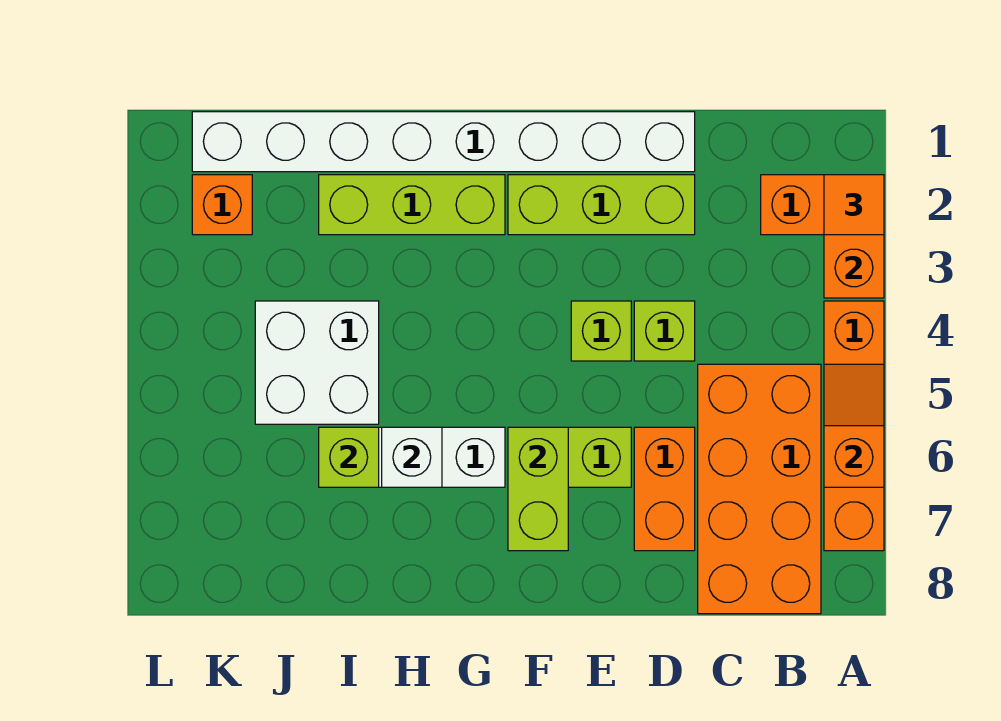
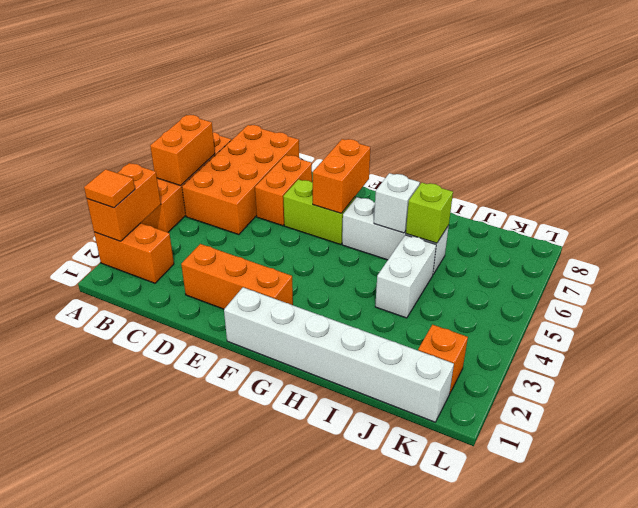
orange slope A5:A6 level 2 top 6 -> orange brick A5:A6 level 2
white brick D1:K1 level 1 -> white brick F1:K1 level 1
lime brick D2:F2 level 1 -> orange brick D2:F2 level 1
lime brick D4 level 1 -> none
lime brick E4 level 1 -> none
lime brick F6:F7 level 2 -> orange brick F6:F7 level 2
lime brick G2:I2 level 1 -> none
white brick I4:J5 level 1 -> white brick I4:I5 level 1

